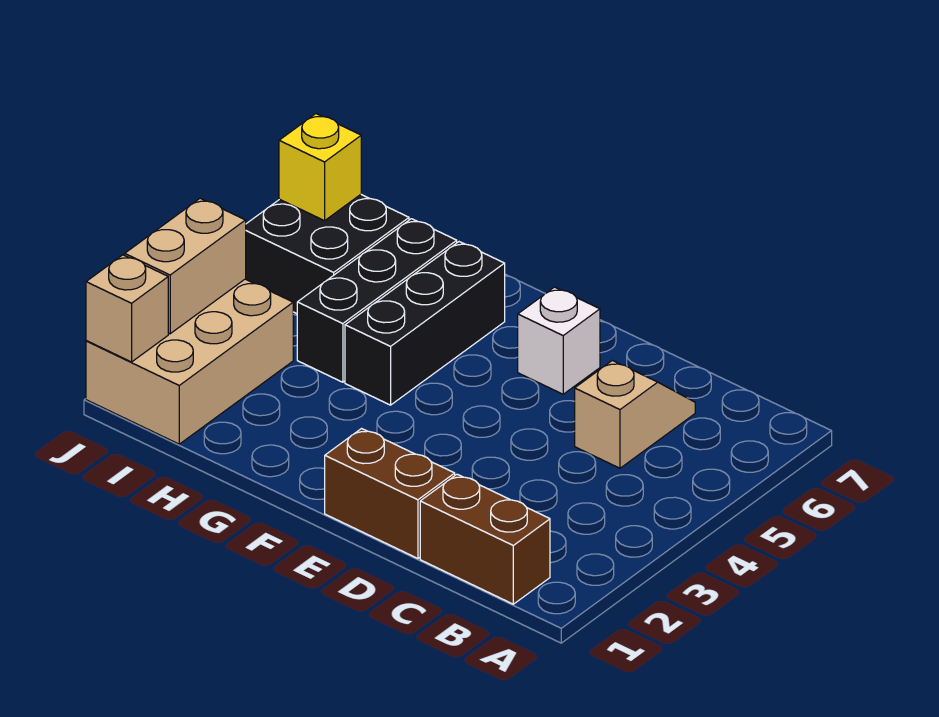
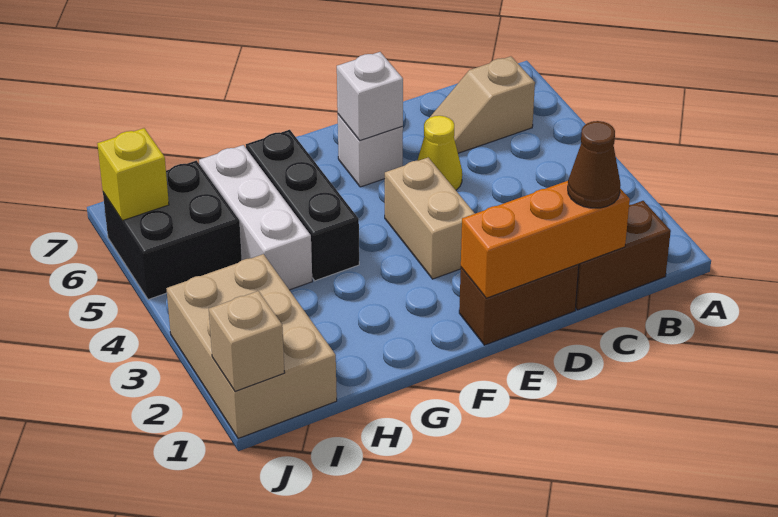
none -> orange brick C1:E1 level 2
none -> brown cone C1 level 3
tan slope C5:C6 level 1 top 5 -> tan slope B6:C6 level 1 top B
none -> yellow cone D5 level 1
none -> white brick E6 level 2
black brick H4:H6 level 1 -> white brick H4:H6 level 1
tan brick J2:J3 level 2 -> tan brick E3:E4 level 1

